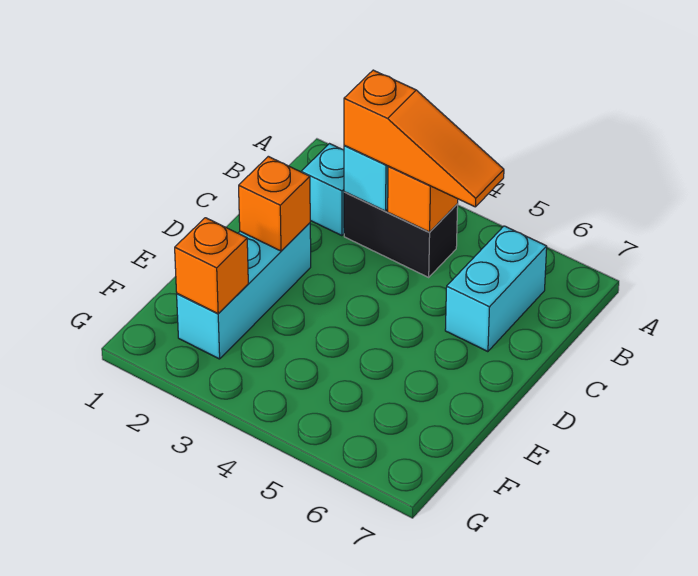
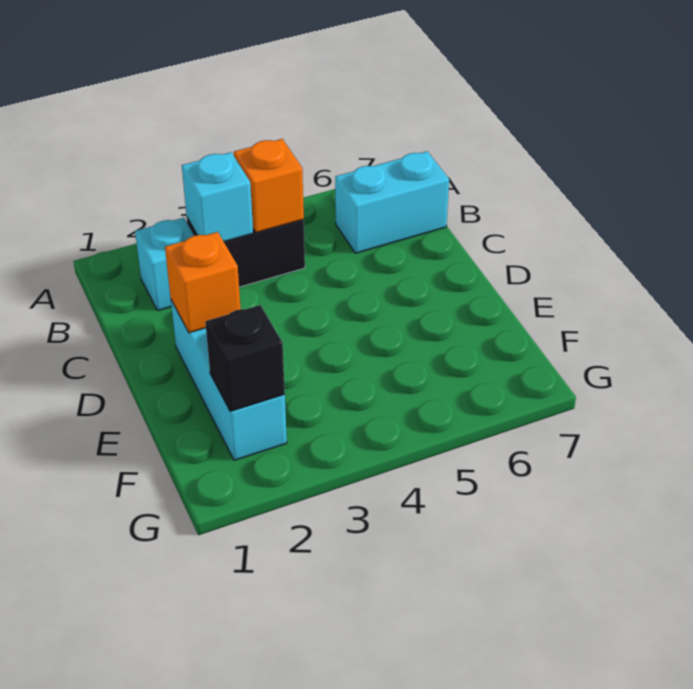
orange slope B3:B5 level 3 top 3 -> none
cyan brick B6:C6 level 1 -> cyan brick B6:B7 level 1
orange brick F2 level 2 -> black brick F2 level 2

